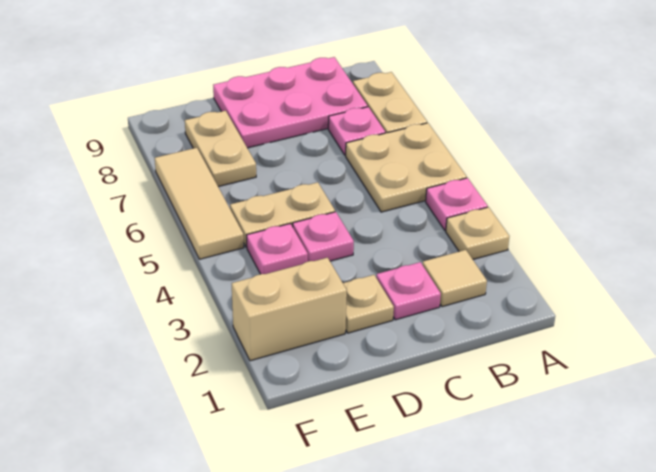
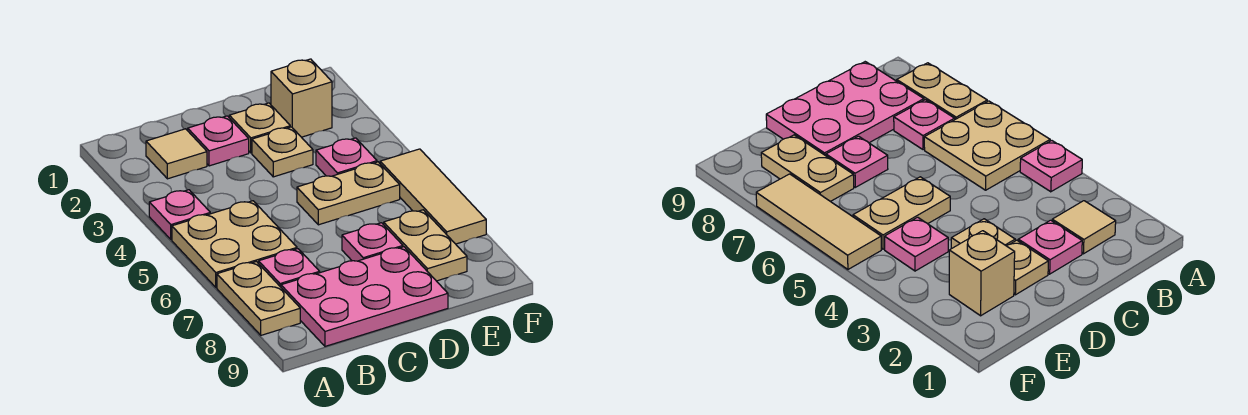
tan plate A3 level 1 -> tan plate D3 level 1
pink plate D4 level 1 -> pink plate D7 level 1
tan brick E2:F2 level 1 -> tan brick E2 level 1

